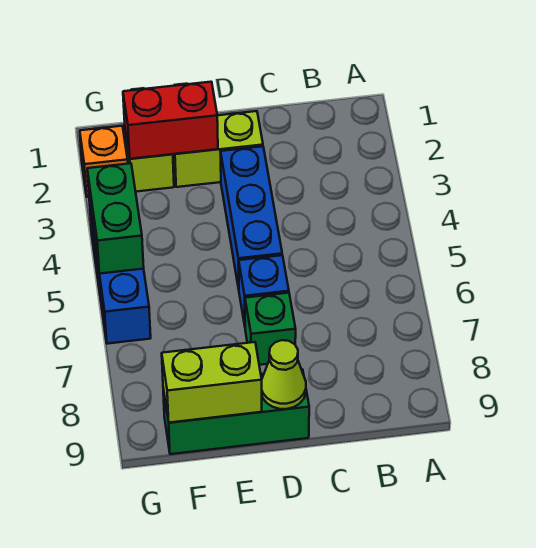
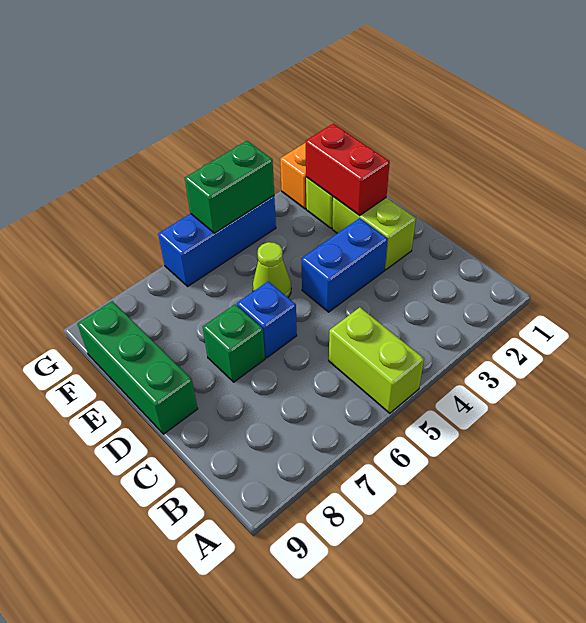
blue brick D3:D5 level 1 -> blue brick D3:D4 level 1
lime cone D9 level 2 -> lime cone E5 level 1
lime brick E9:F9 level 2 -> lime brick A5:B5 level 1

